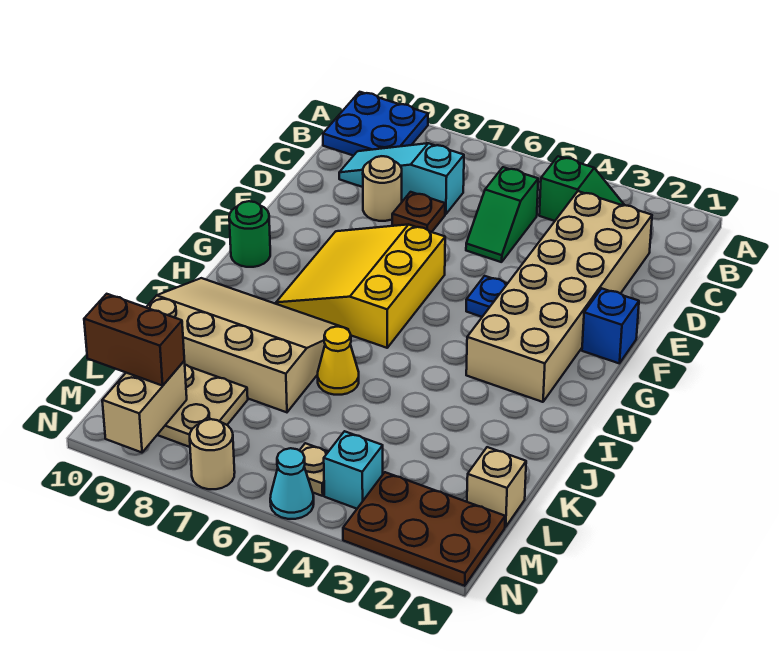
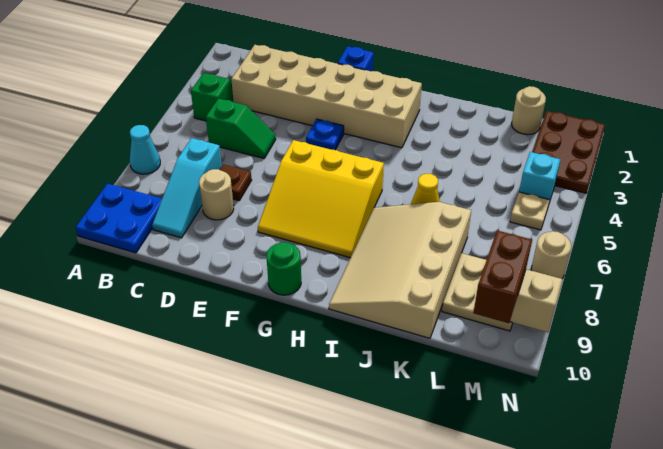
tan brick L1 level 1 -> tan round brick L1 level 1
cyan cone N5 level 1 -> cyan cone A7 level 1

